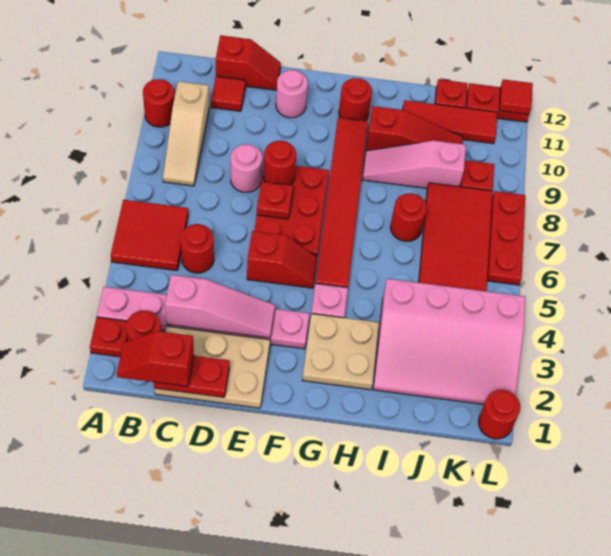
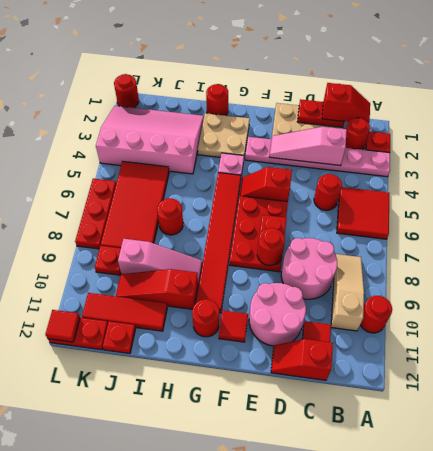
pink round brick D8 level 1 -> pink round brick C8:D9 level 1
pink round brick E11 level 1 -> pink round brick D10:E11 level 1
none -> red tile F11 level 1
none -> red round brick H1 level 1

